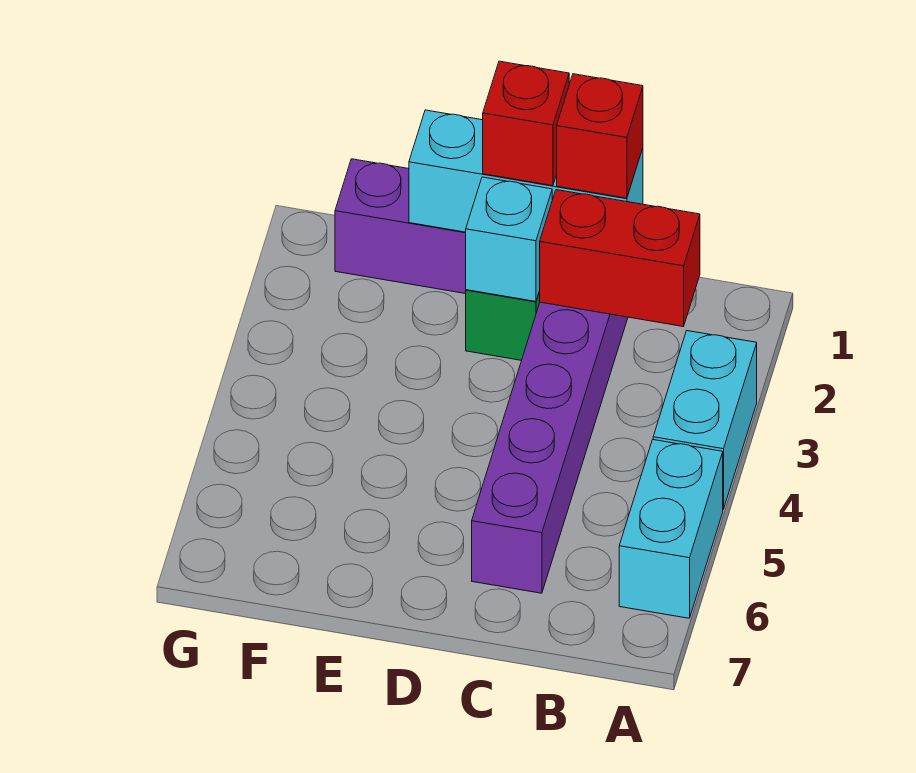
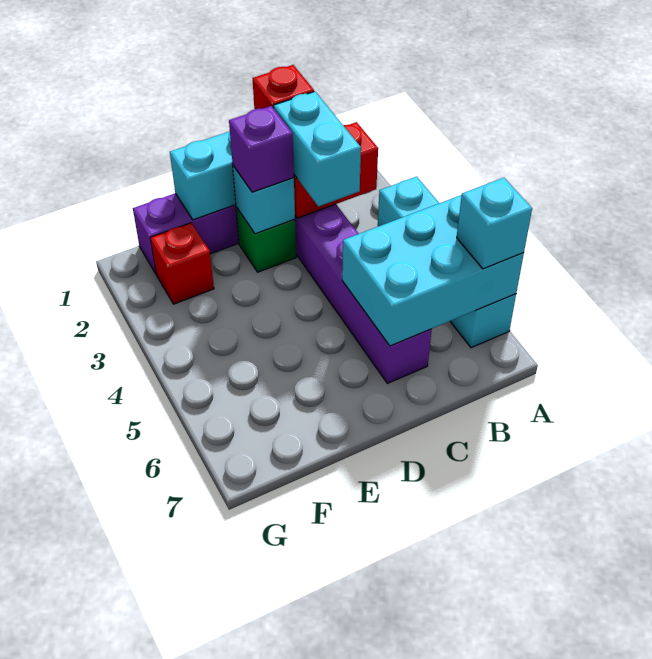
none -> cyan brick A5:C6 level 2
none -> cyan brick A6 level 3
none -> cyan brick C2:C3 level 3
red brick D1 level 3 -> red brick F2 level 1
none -> purple brick D2 level 3

